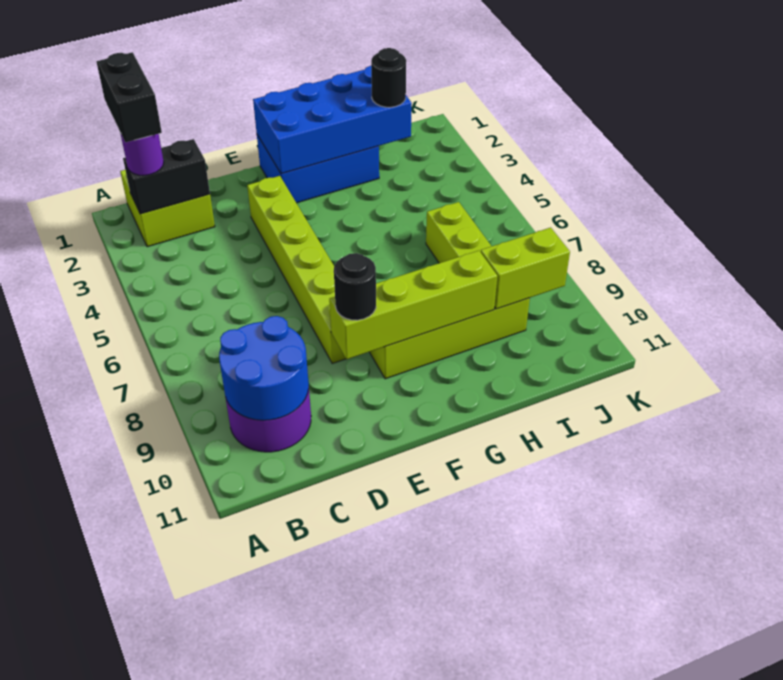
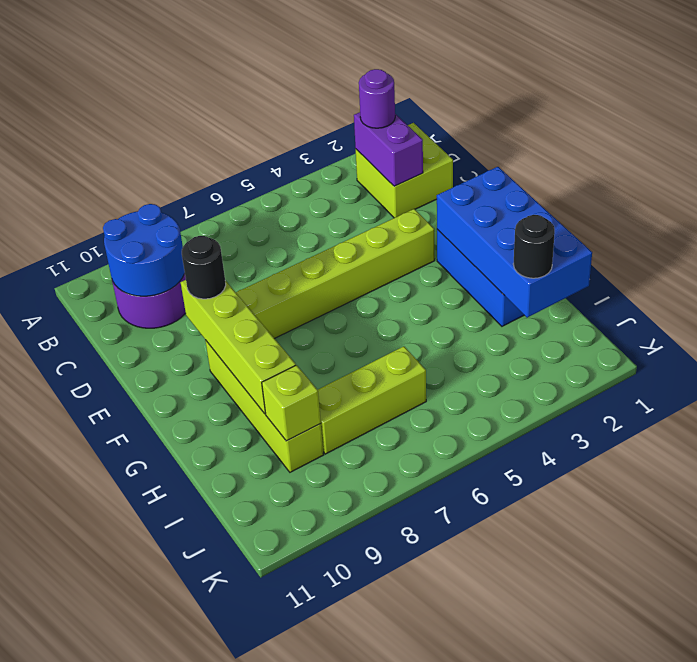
black brick B1:B2 level 4 -> none
black brick B2:C2 level 2 -> purple brick B2:C2 level 2
lime brick I9:J9 level 2 -> lime brick I9 level 2

